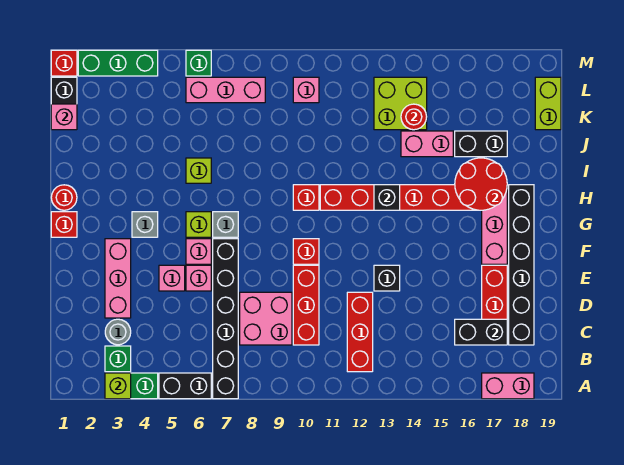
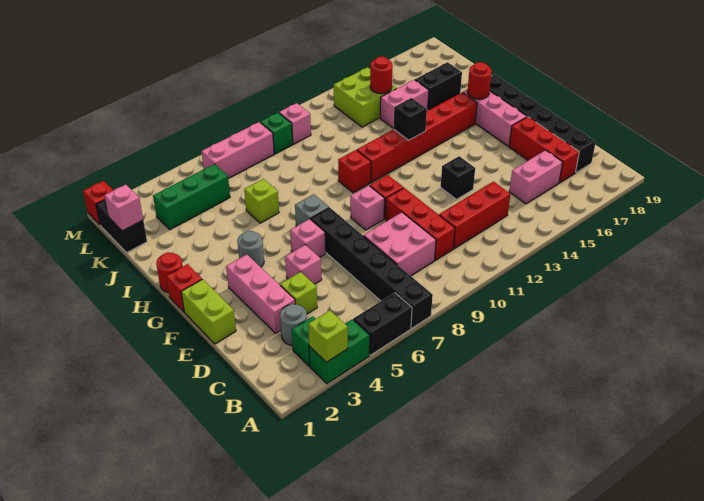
pink brick A17:A18 level 1 -> pink brick C15:C16 level 1
red brick B12:D12 level 1 -> red brick C11:C13 level 1
black brick C16:C17 level 2 -> none
pink brick E6 level 1 -> pink brick F9 level 1
grey brick G4 level 1 -> grey round brick G4 level 1
lime brick G6 level 1 -> lime brick D4 level 1
red round brick H16:I17 level 2 -> red round brick H17 level 2
lime brick K19:L19 level 1 -> lime brick E1:F1 level 1
green brick M2:M4 level 1 -> green brick K3:K5 level 1
green brick M6 level 1 -> green brick L9 level 1

